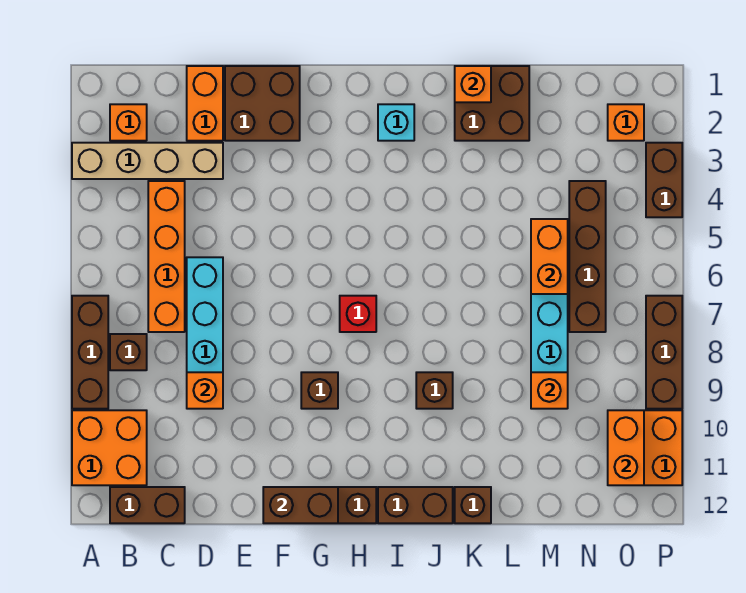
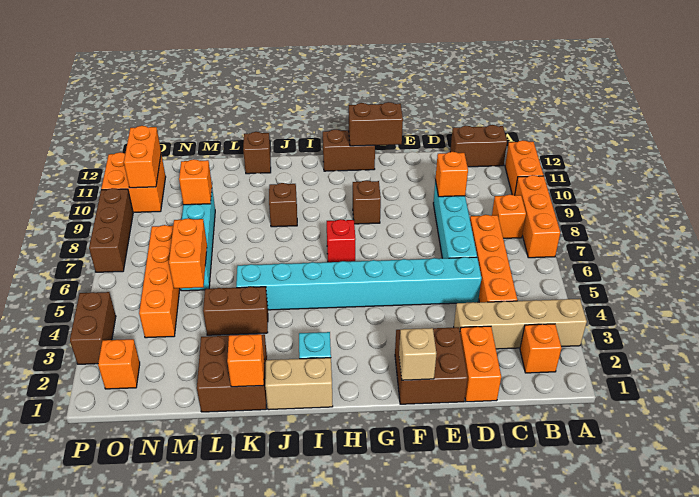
brown brick A7:A9 level 1 -> orange brick A7:A9 level 1
orange brick A10:B11 level 1 -> orange brick A10:A11 level 1
brown brick B8 level 1 -> orange brick B8 level 1
none -> cyan brick D5:K5 level 1
none -> tan brick F1 level 2
none -> tan brick I1:J1 level 1
brown brick I12:J12 level 1 -> brown brick K4:L4 level 1
brown brick N4:N7 level 1 -> orange brick N4:N7 level 1

